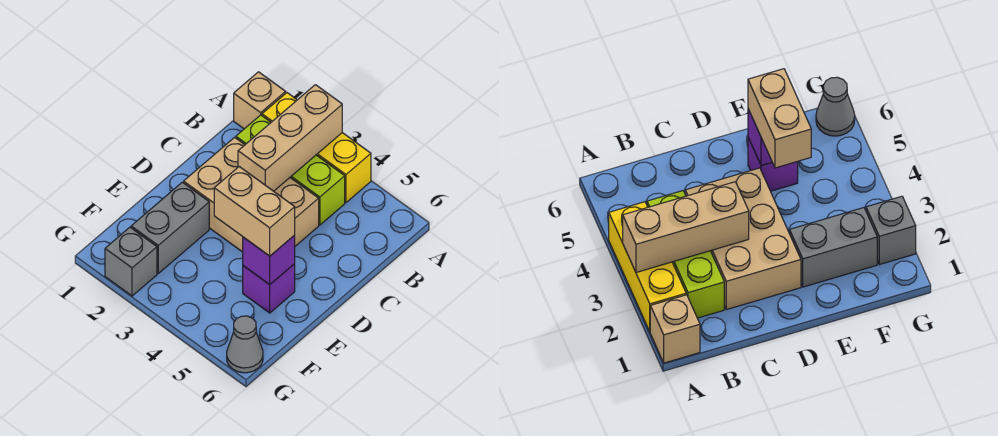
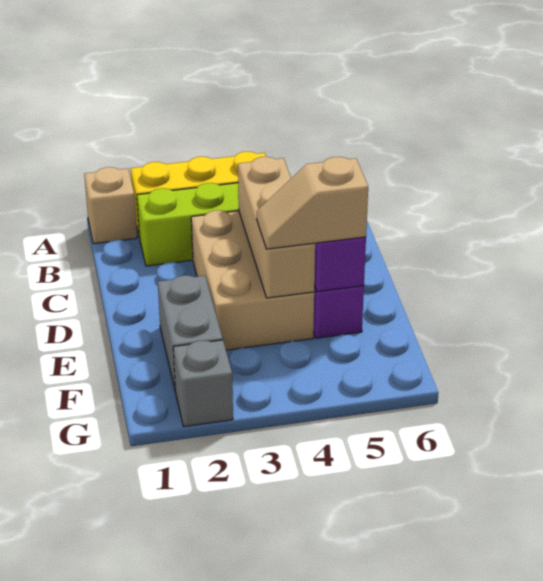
tan brick A3:C3 level 2 -> tan brick C4:E4 level 2
tan brick C2:D4 level 1 -> tan brick C3:E4 level 1
tan brick E4:E5 level 3 -> tan slope E4:E5 level 3 top 5
grey cone G6 level 1 -> none

